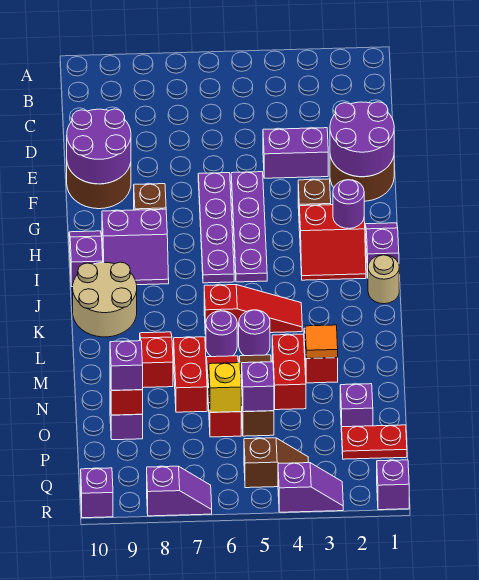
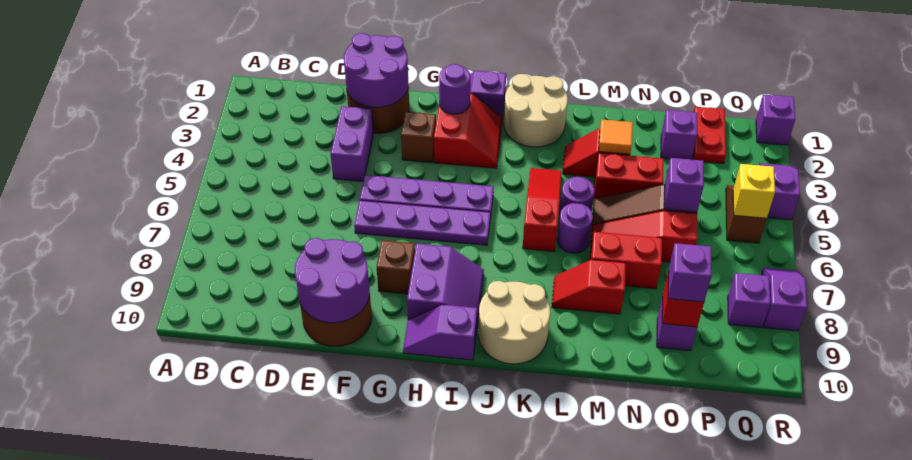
tan round brick J1 level 1 -> tan round brick J1:K2 level 1
yellow brick O6 level 2 -> yellow brick Q5 level 2
purple brick R10 level 1 -> purple brick Q8 level 1

